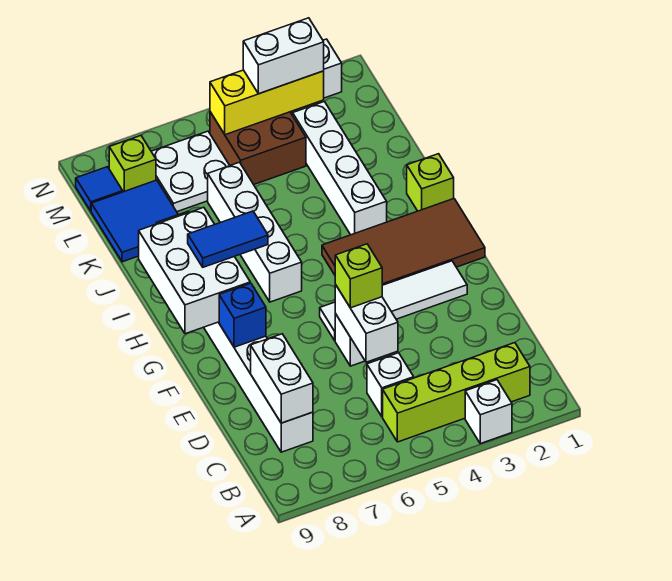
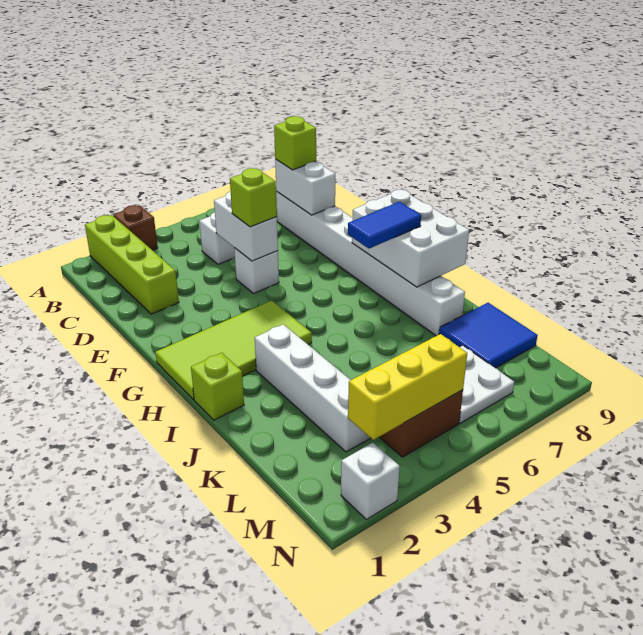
white brick A3 level 1 -> brown brick A3 level 1
lime brick B2:B5 level 1 -> lime brick A2:D2 level 1
white tile F2:F5 level 1 -> none
blue brick F8 level 2 -> none
brown tile G1:H4 level 1 -> lime tile G1:H4 level 1
white brick H6:K6 level 1 -> none
white brick M3:M4 level 3 -> none
lime brick M8 level 1 -> lime brick C8 level 3
blue tile M9 level 1 -> none

